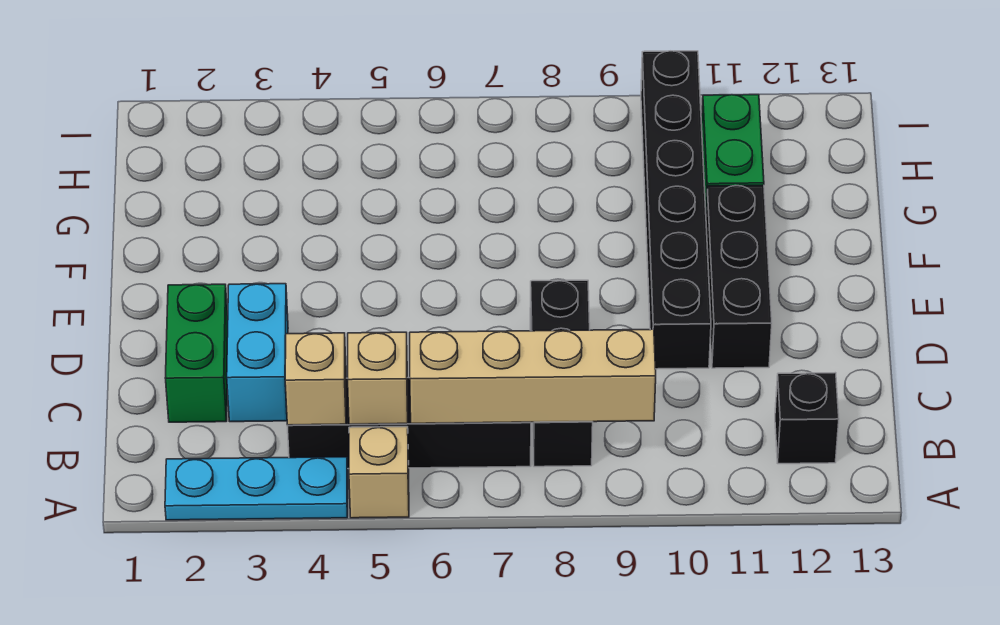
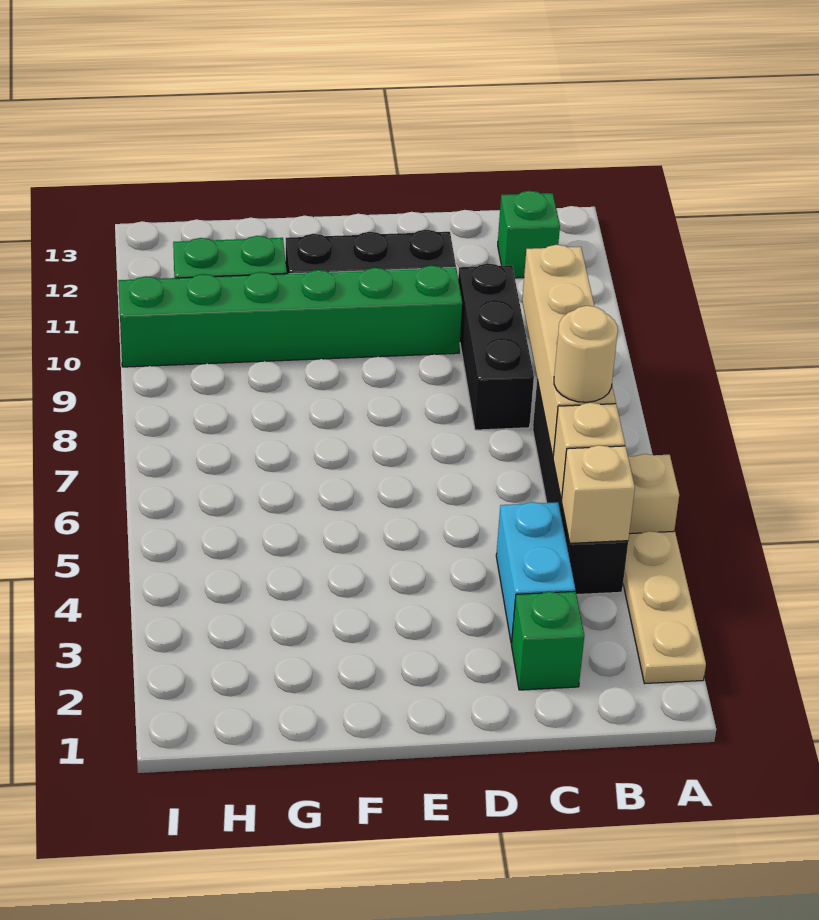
cyan plate A2:A4 level 1 -> tan plate A2:A4 level 1
none -> tan round brick B6 level 3
black brick B8:D8 level 1 -> black brick C8:C10 level 1
black brick B12 level 1 -> green brick B12 level 1
green brick C2:D2 level 1 -> green brick C2 level 1
cyan brick C3:D3 level 1 -> cyan brick C3:C4 level 1
black brick D10:I10 level 1 -> green brick D10:I10 level 1

